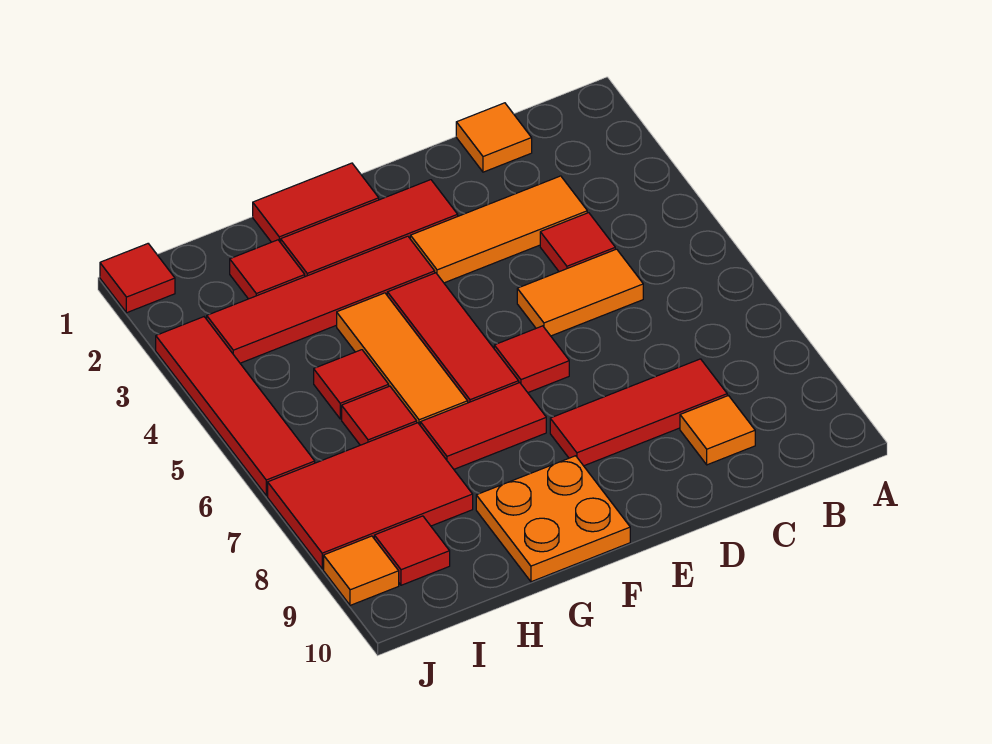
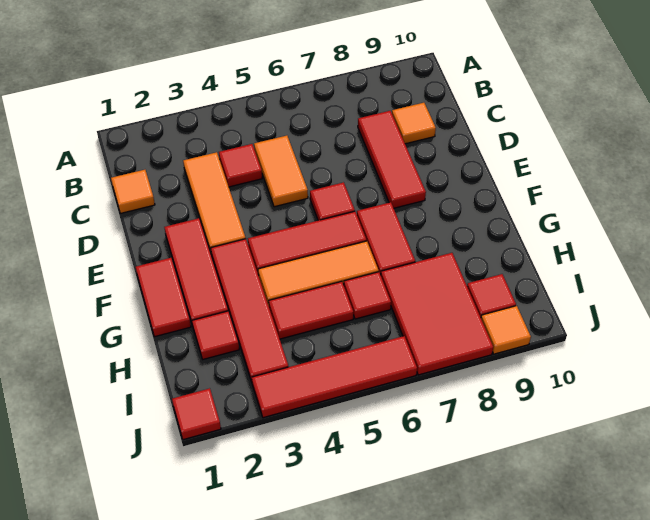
orange plate F9:G10 level 1 -> none
red tile H5 level 1 -> red tile H4:H5 level 1

